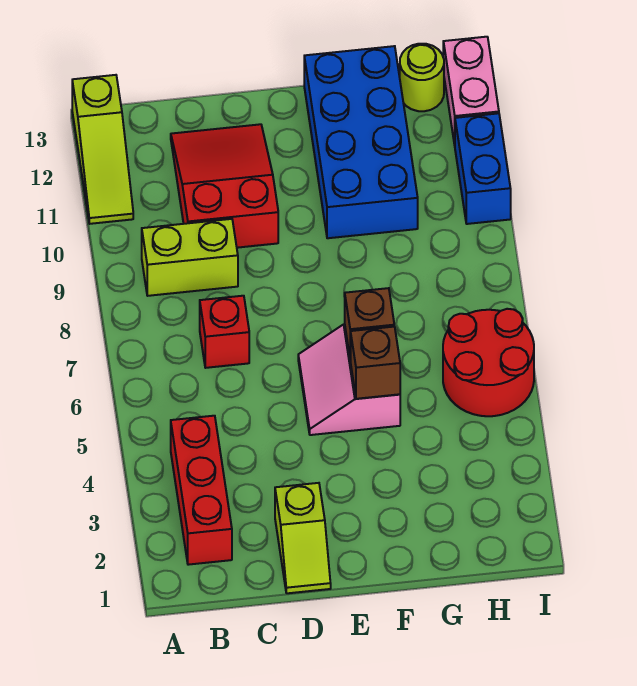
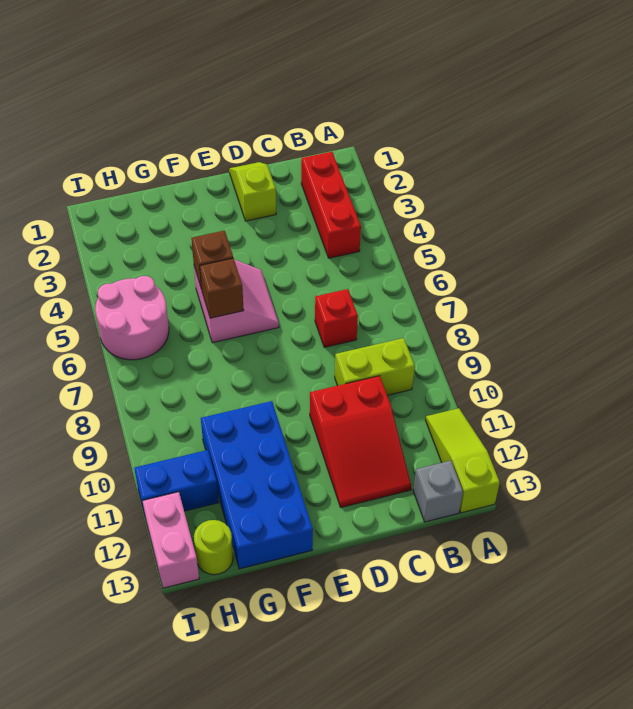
none -> grey brick B13 level 1
red round brick H5:I6 level 1 -> pink round brick H5:I6 level 1
blue brick I10:I11 level 1 -> blue brick H11:I11 level 1

